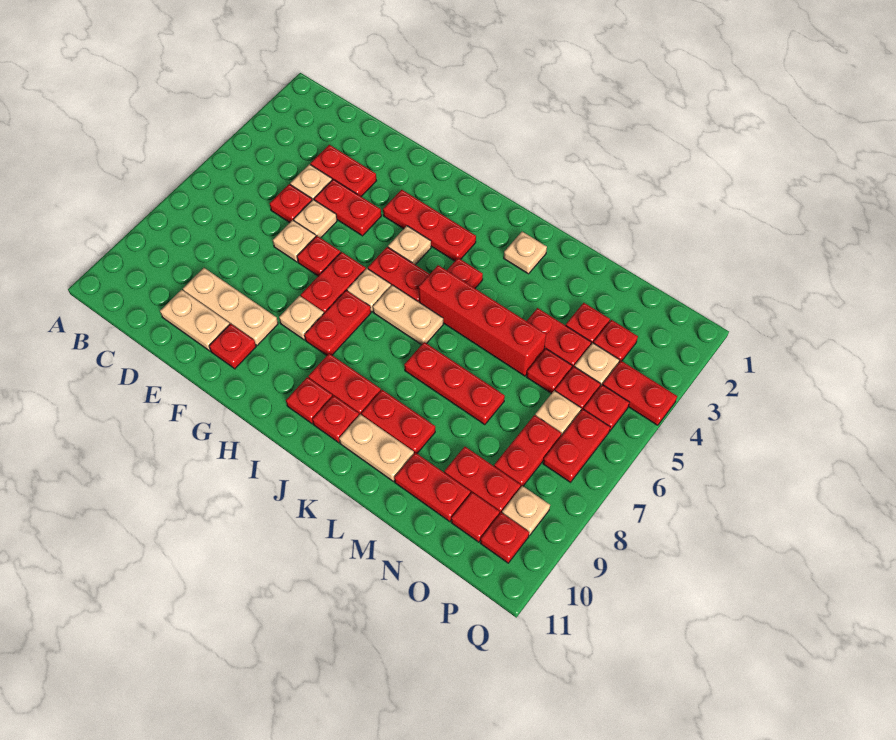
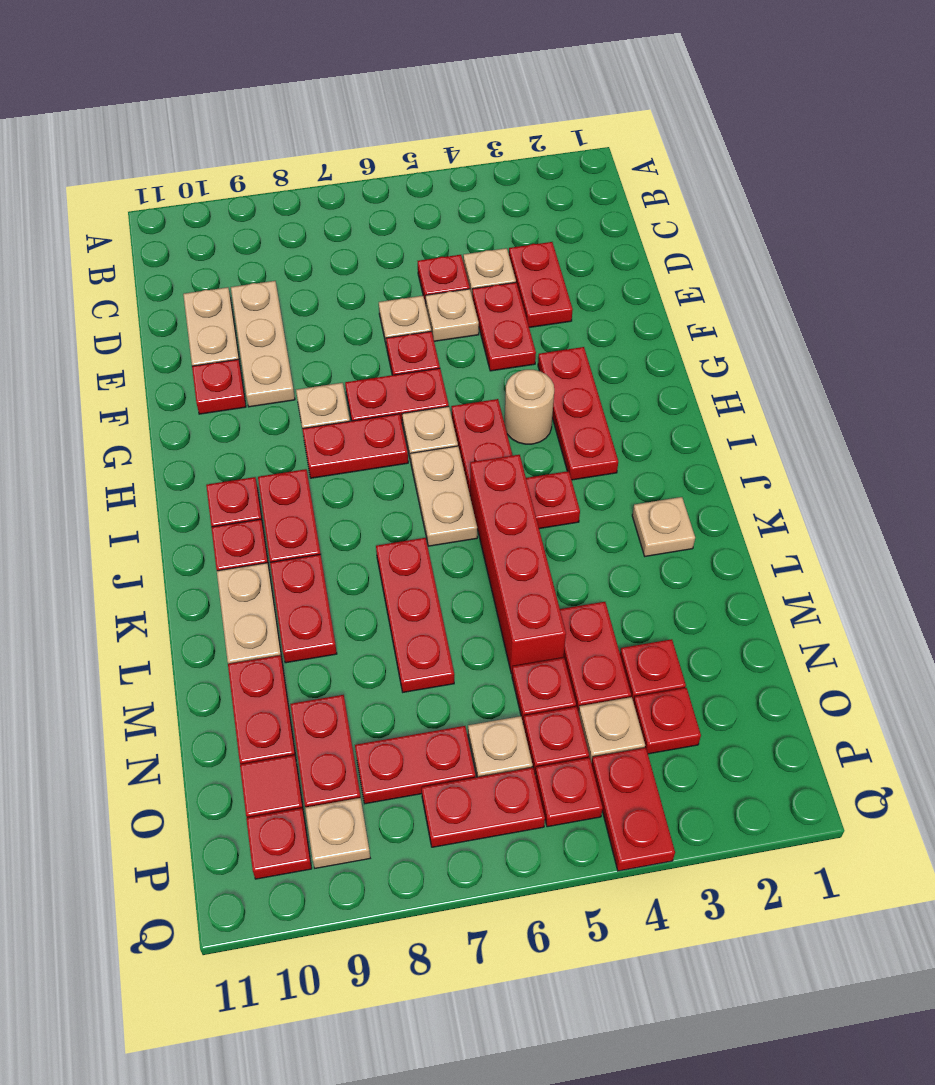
tan plate H4 level 1 -> tan round brick H4 level 1

